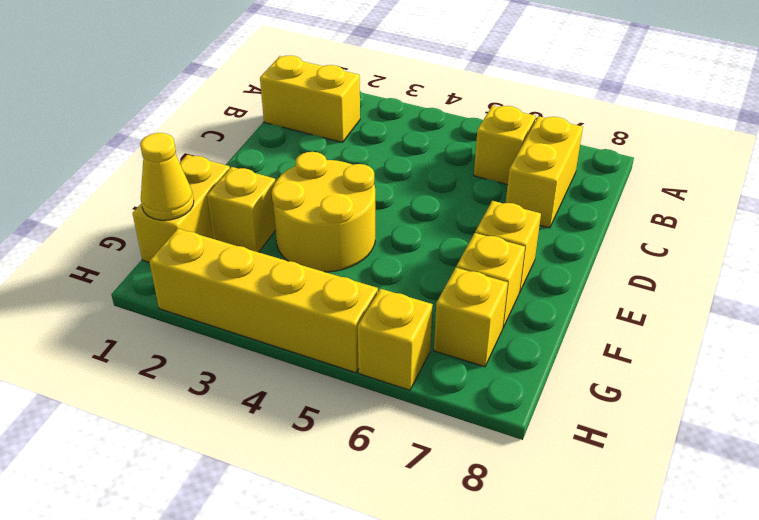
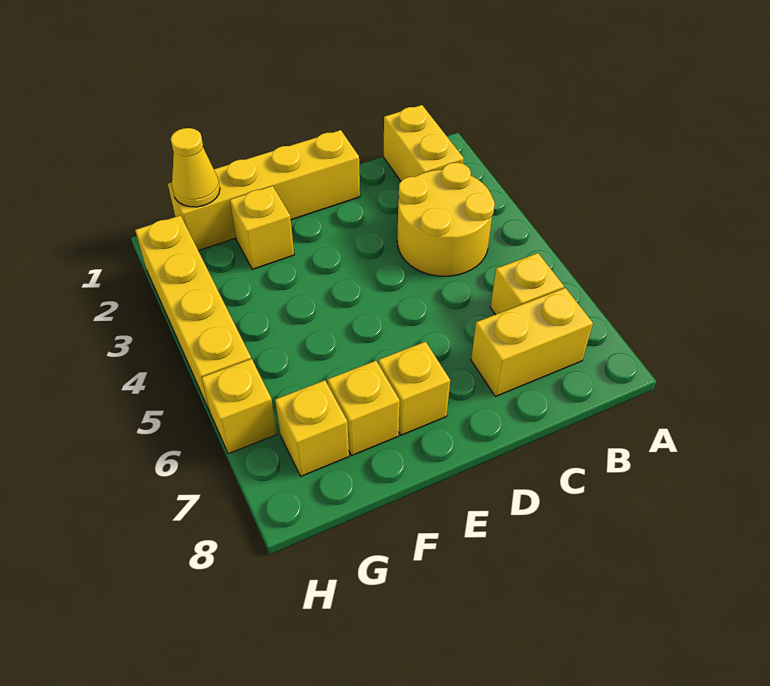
yellow round brick E3:F4 level 1 -> yellow round brick B3:C4 level 1
yellow brick F1:G1 level 1 -> yellow brick D1:G1 level 1

